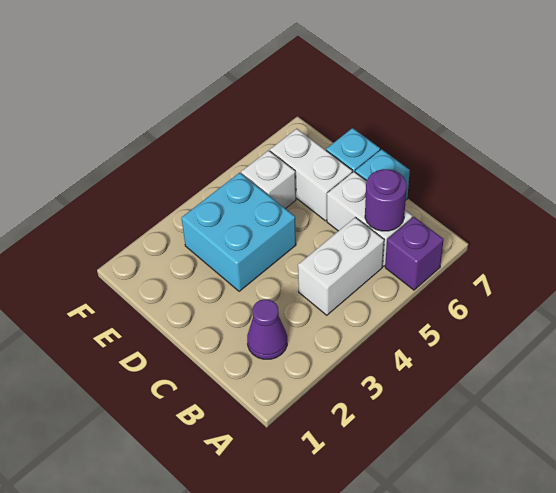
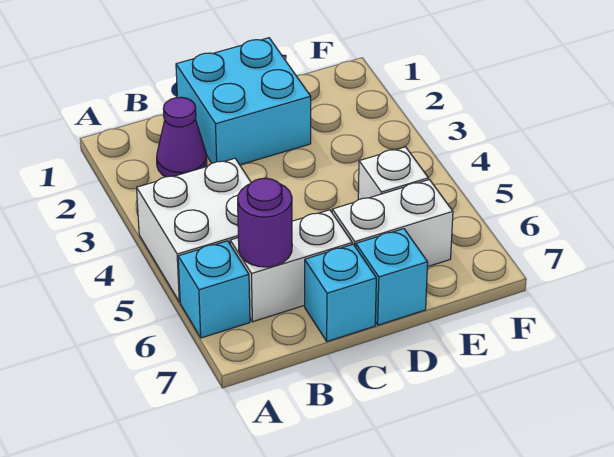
purple brick A6 level 1 -> cyan brick A6 level 1
white brick B4:B5 level 1 -> white brick A4:B5 level 1
cyan brick D3:E4 level 1 -> cyan brick C1:D2 level 1

